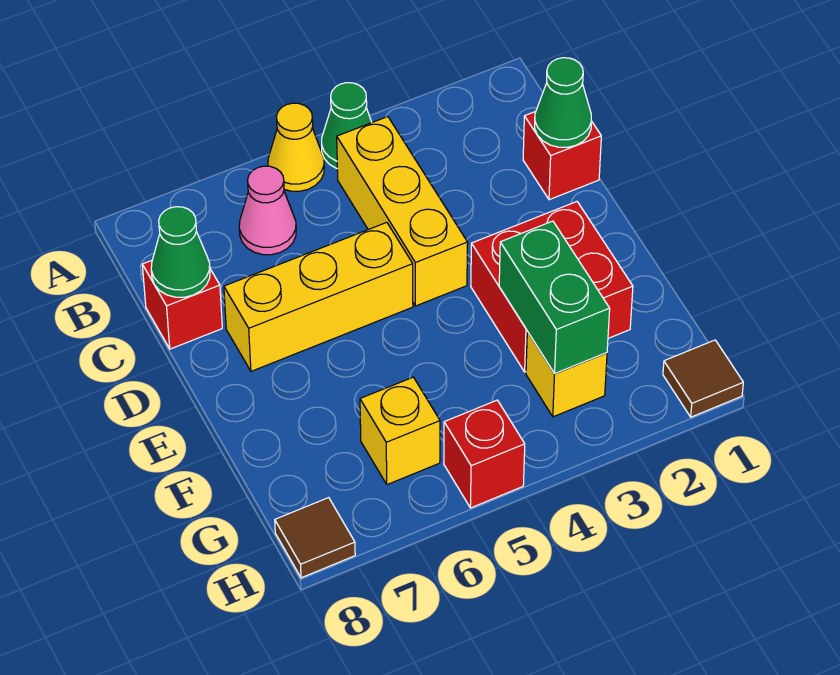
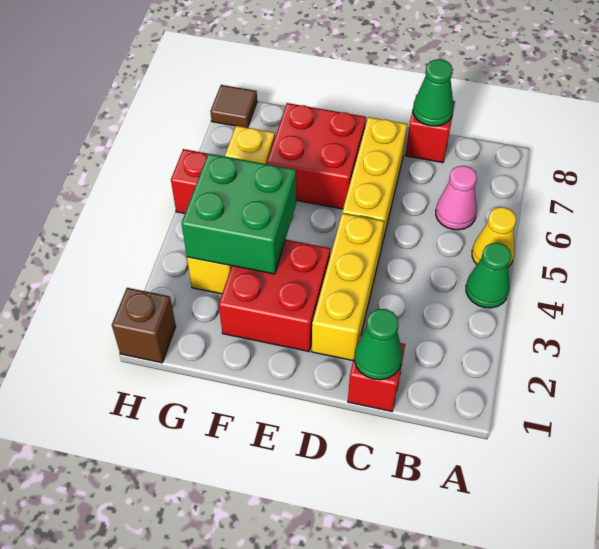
yellow brick B4:D4 level 1 -> yellow brick D2:D4 level 1
none -> red brick E6:F7 level 1
green brick F3:G3 level 2 -> green brick F3:G4 level 2
brown tile H1 level 1 -> brown brick H1 level 1

